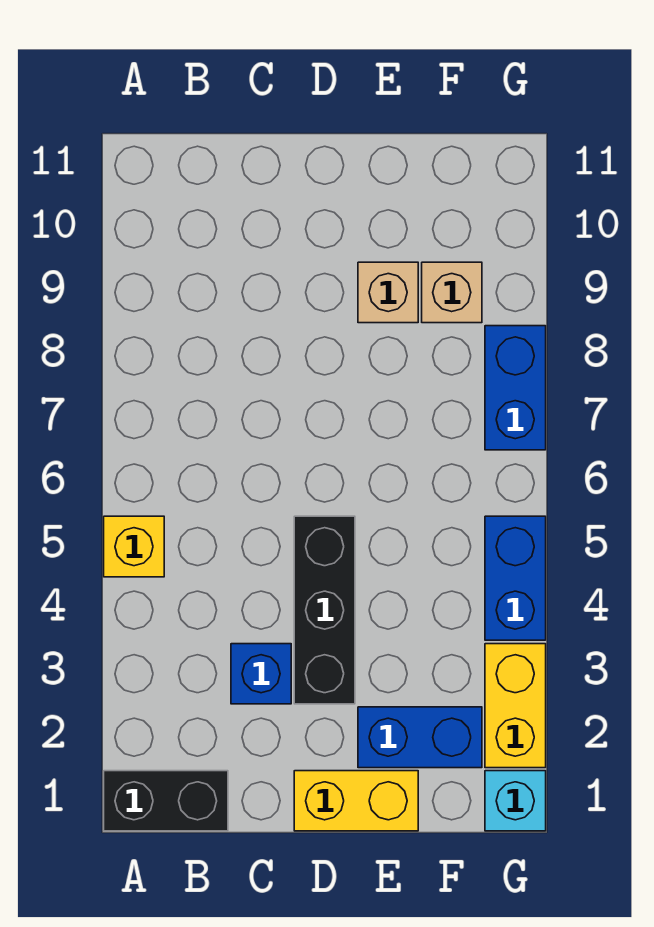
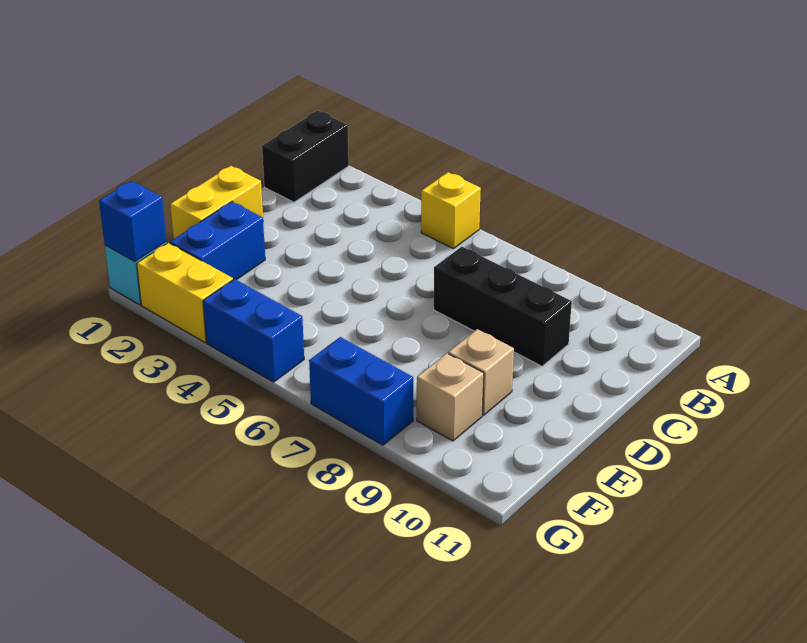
blue brick C3 level 1 -> blue brick G1 level 2
black brick D3:D5 level 1 -> black brick C7:C9 level 1

